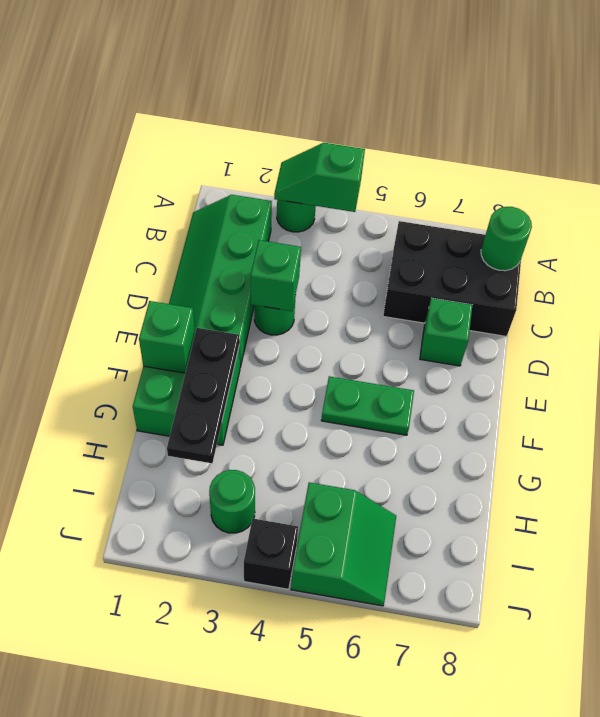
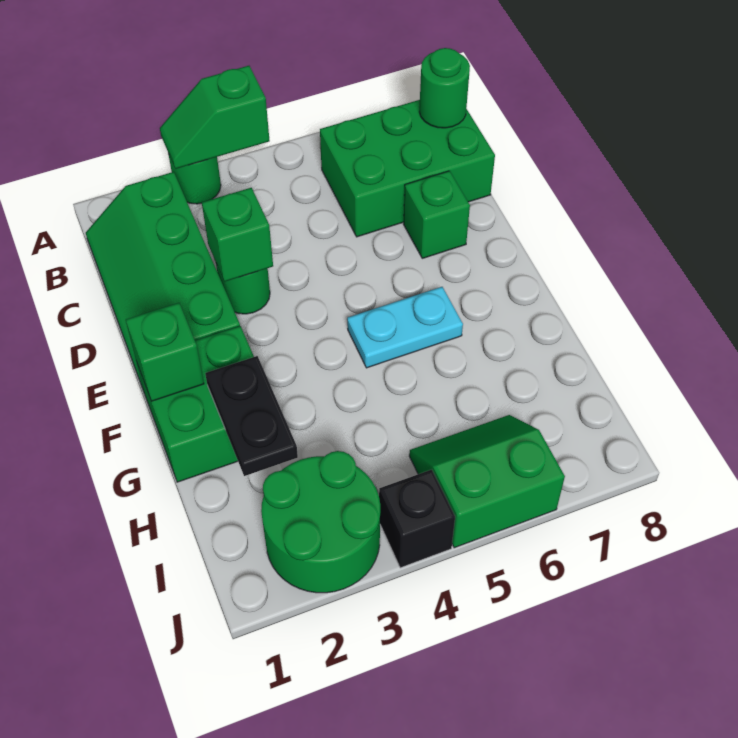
black brick B6:C8 level 1 -> green brick B6:C8 level 1
black plate F2:H2 level 2 -> black plate G2:H2 level 2
green plate F5:F6 level 1 -> cyan plate F5:F6 level 1
green round brick I3 level 1 -> green round brick I2:J3 level 1
green slope I5:J6 level 1 top 5 -> green slope I5:J6 level 1 top J

